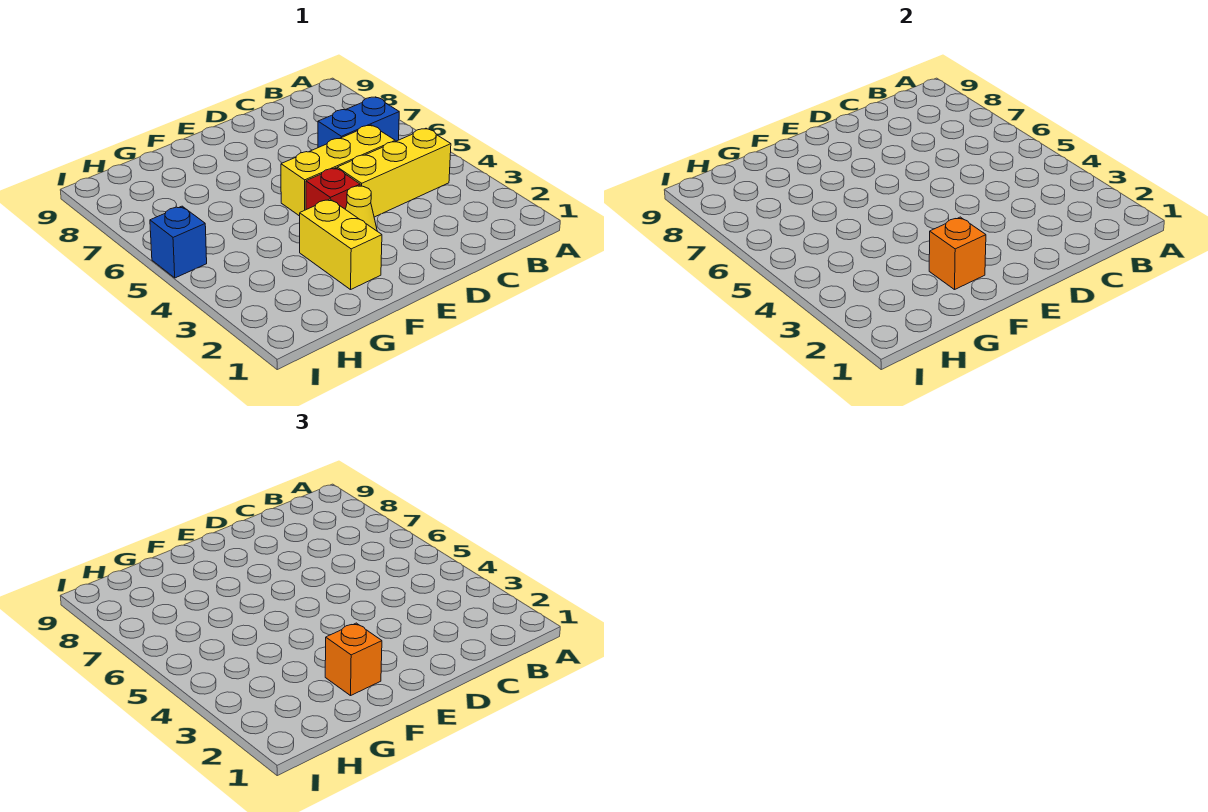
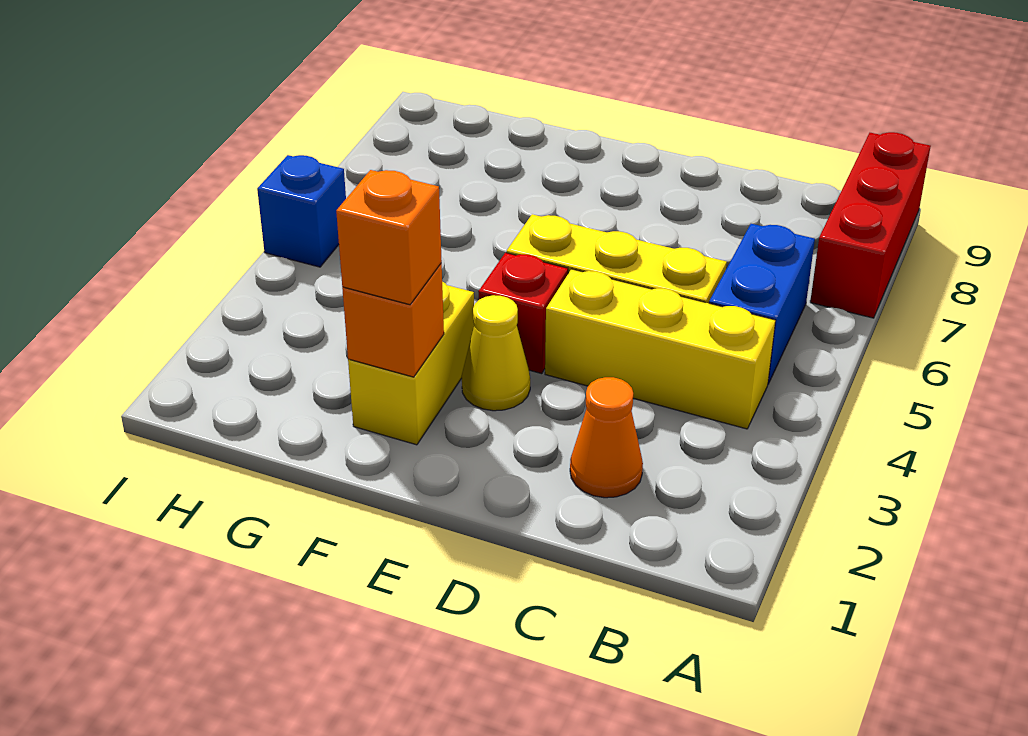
none -> red brick A7:A9 level 1
blue brick B6:C6 level 1 -> blue brick B5:B6 level 1
none -> orange cone C2 level 1

